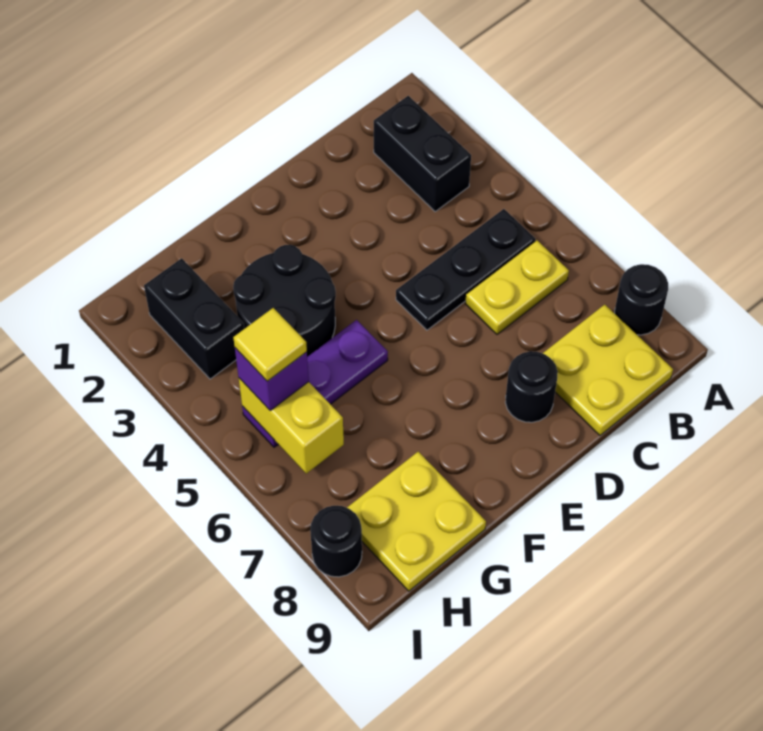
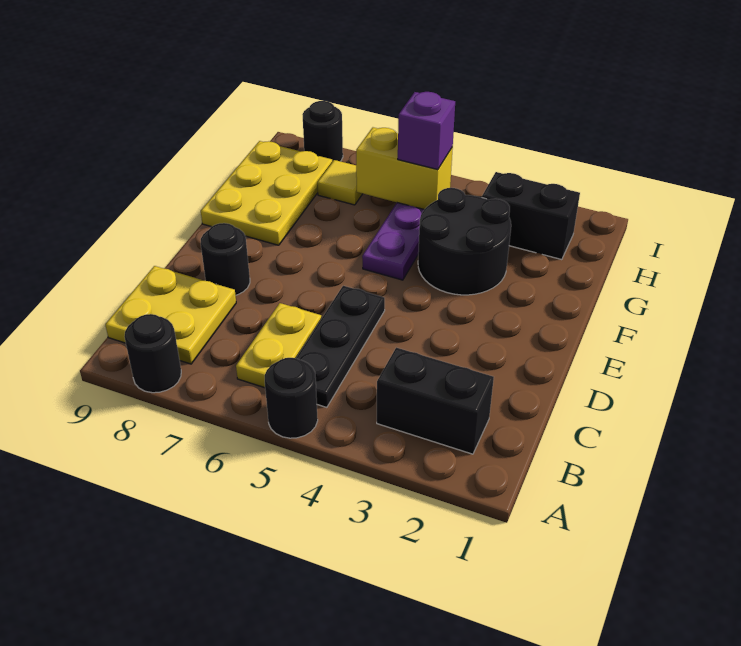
none -> black round brick A5 level 1
yellow plate G8:H9 level 1 -> yellow plate F8:H9 level 1
yellow tile H5 level 4 -> yellow tile H7 level 1

